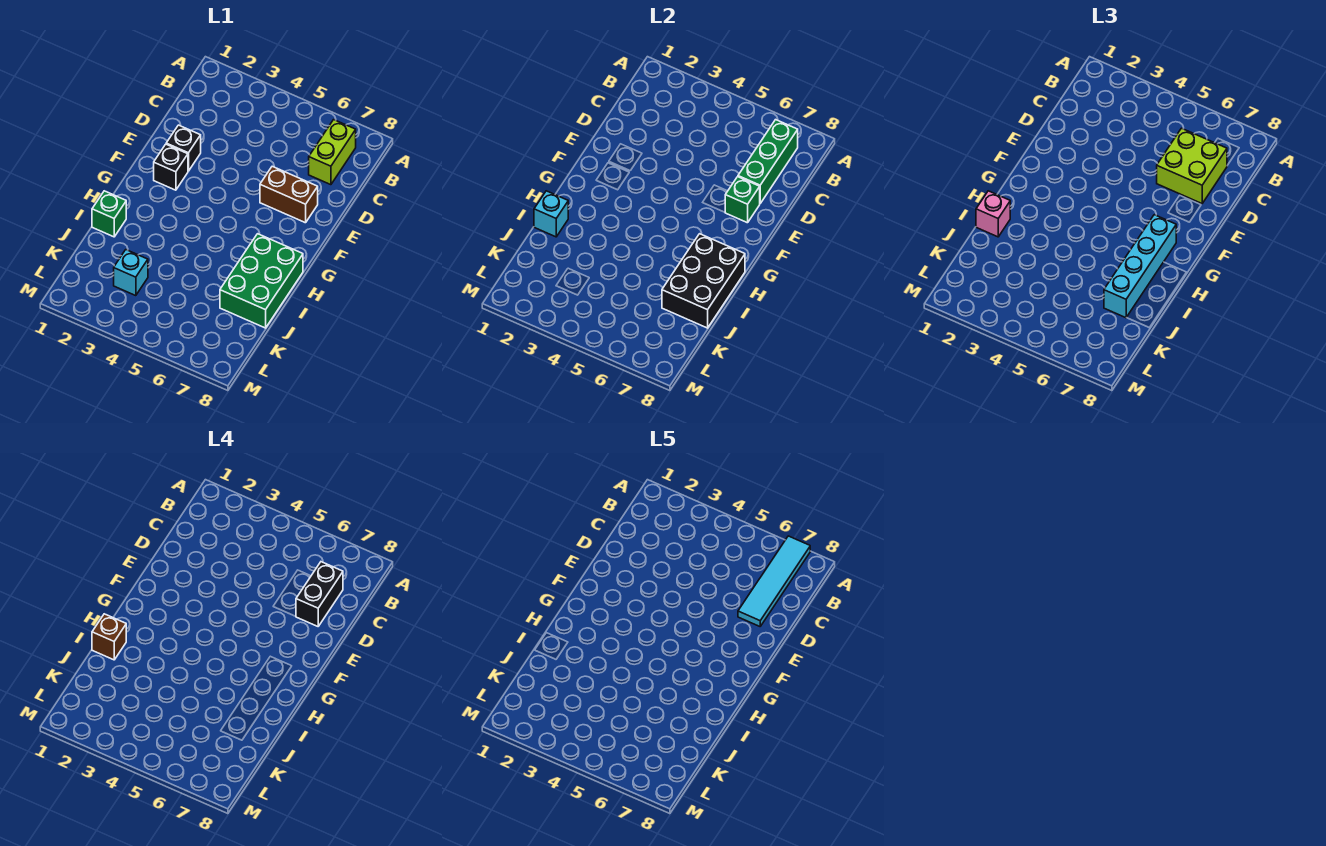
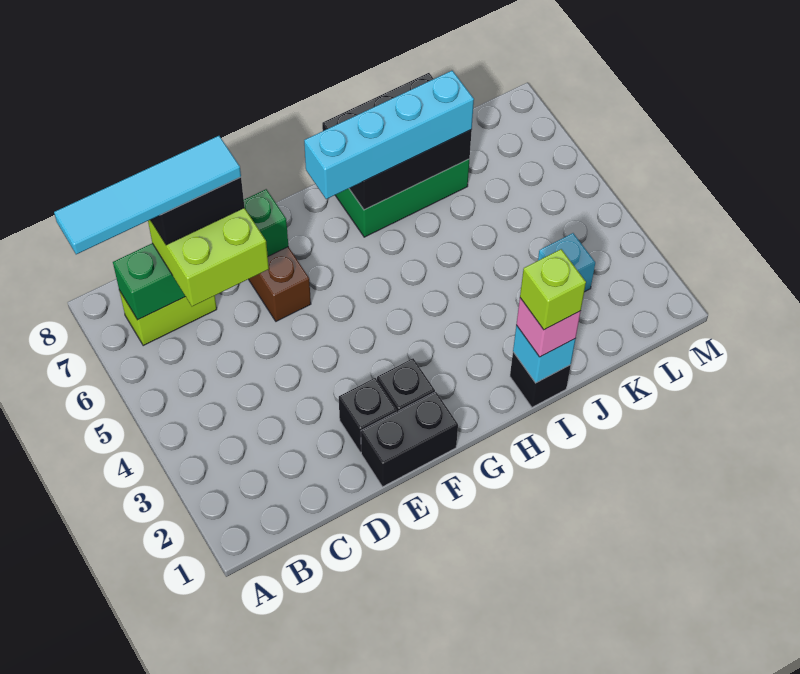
none -> black brick E1:F1 level 1
green brick I1 level 1 -> black brick I1 level 1
brown brick I1 level 4 -> lime brick I1 level 4

